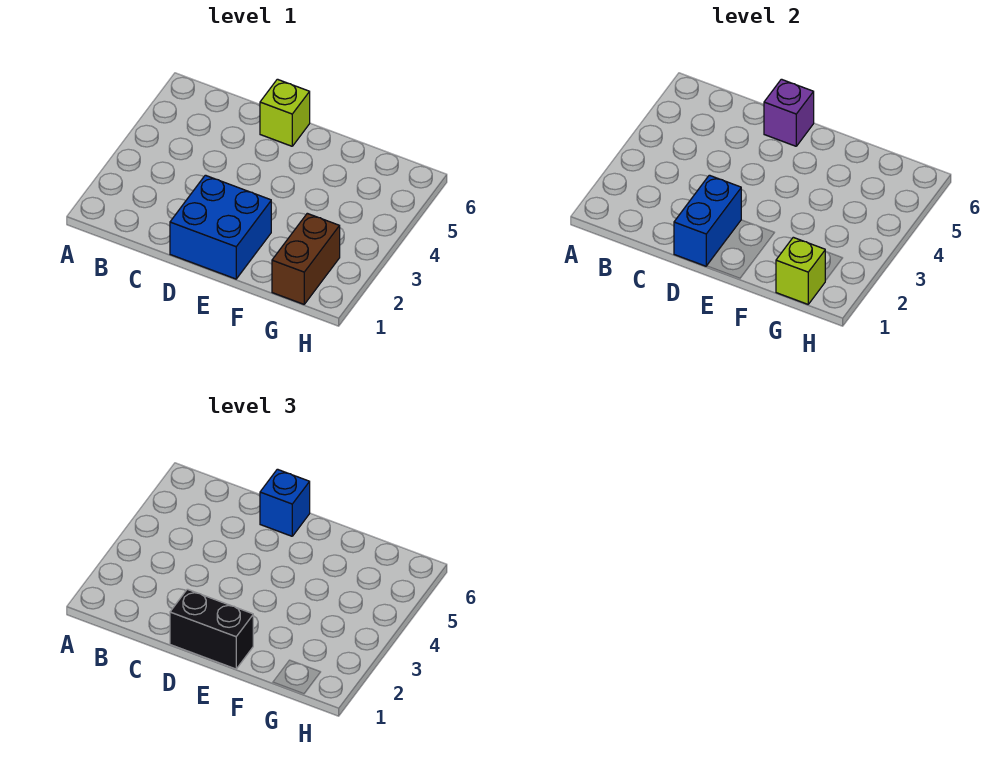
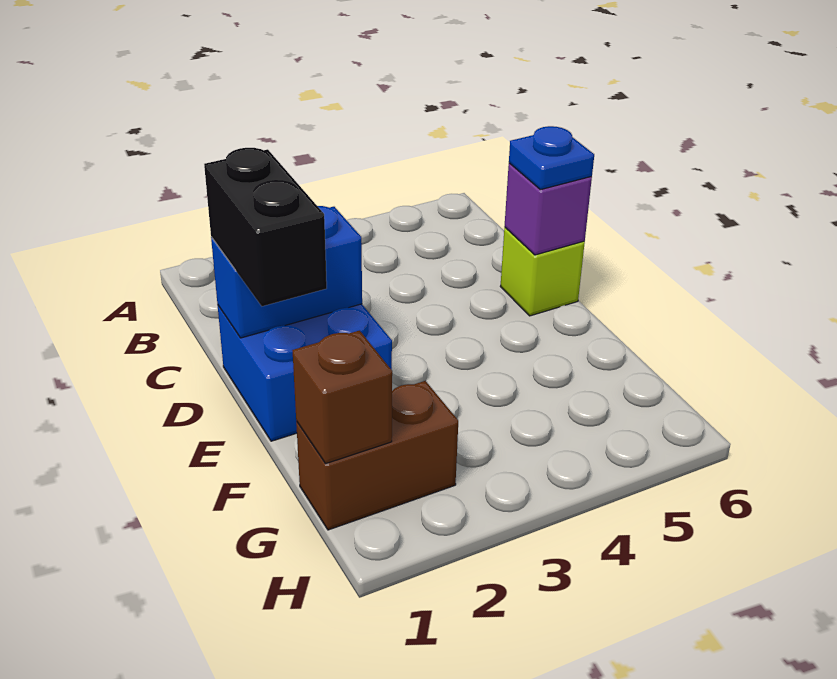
blue brick D6 level 3 -> blue plate D6 level 3
lime brick G1 level 2 -> brown brick G1 level 2

